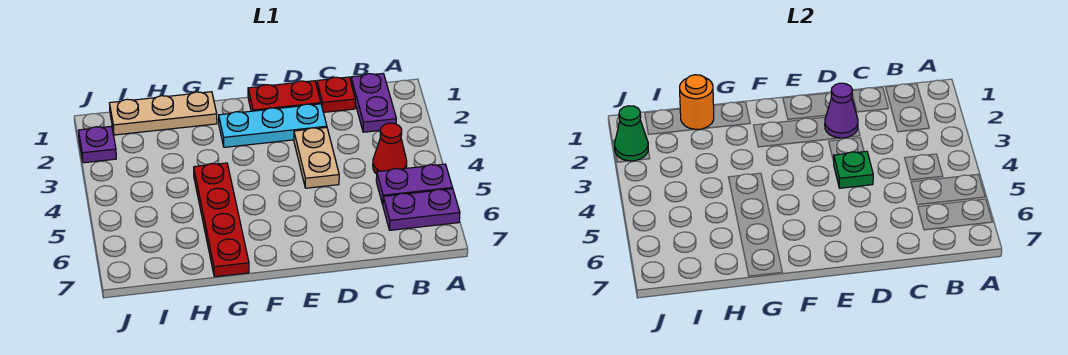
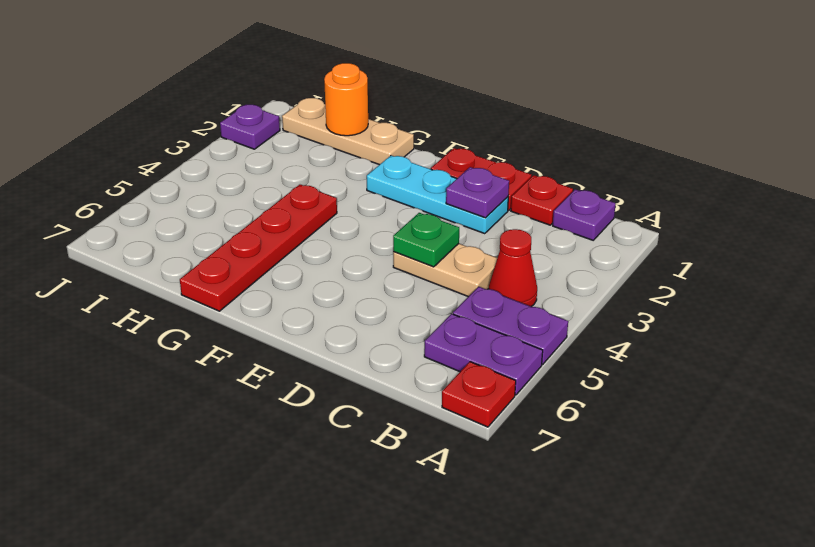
none -> red plate A7 level 1
purple plate B1:B2 level 1 -> purple plate B1 level 1
purple cone D2 level 2 -> purple plate D2 level 2
tan plate D3:D4 level 1 -> tan plate C4:D4 level 1
green cone J2 level 2 -> none

